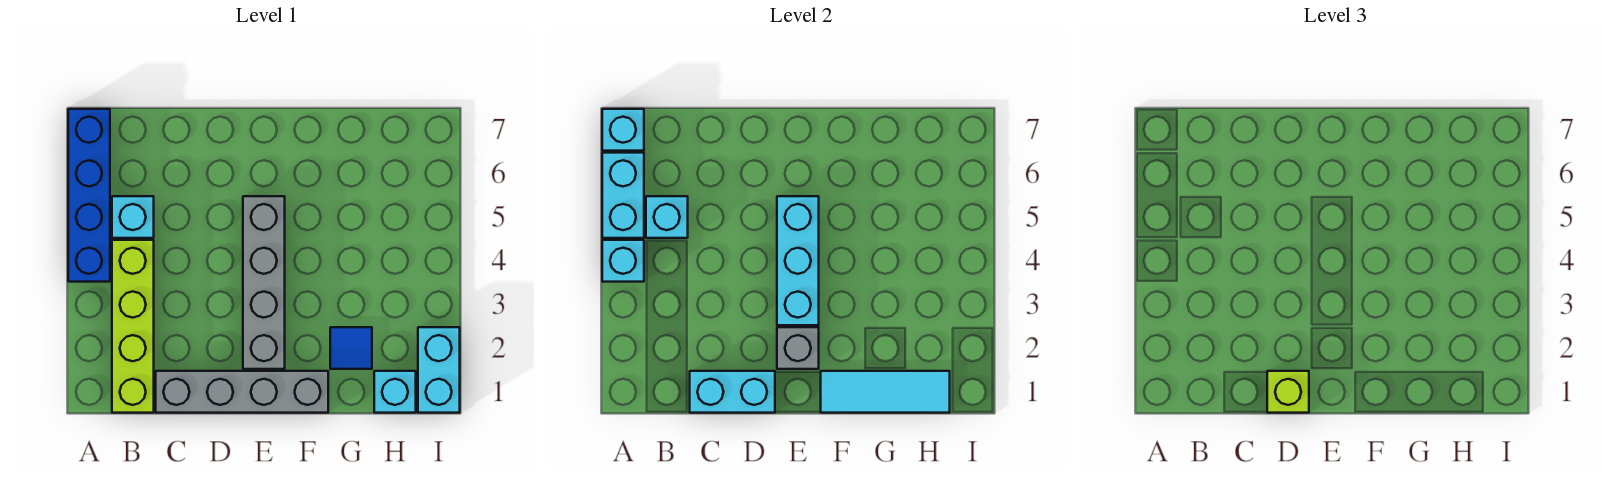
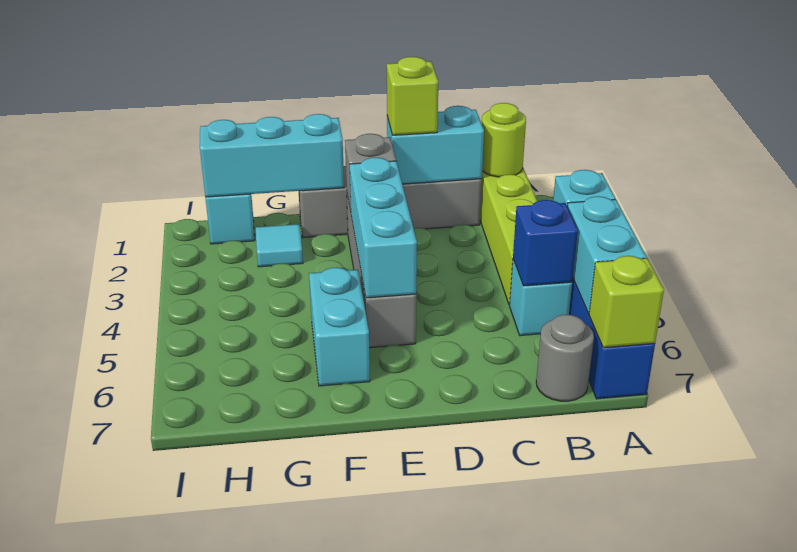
cyan brick A7 level 2 -> lime brick A7 level 2
none -> lime round brick B1 level 2
cyan brick B5 level 2 -> blue brick B5 level 2
none -> grey round brick B7 level 1
cyan tile F1:H1 level 2 -> cyan brick F1:H1 level 2
blue tile G2 level 1 -> cyan tile G2 level 1
cyan brick I1:I2 level 1 -> cyan brick F5:F6 level 1

